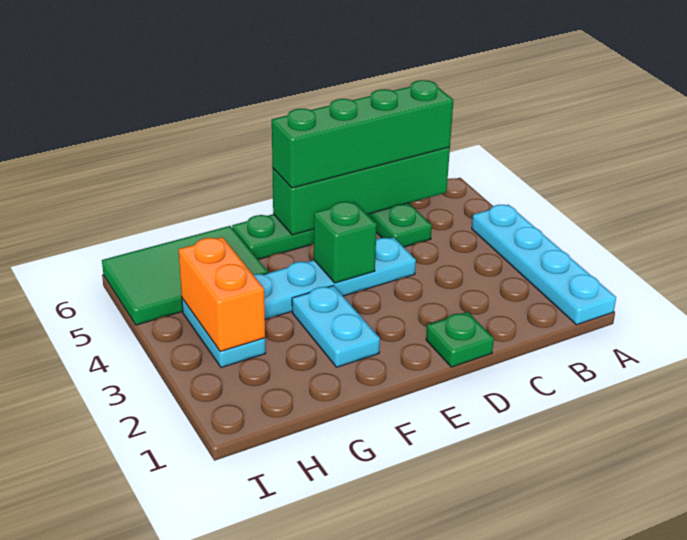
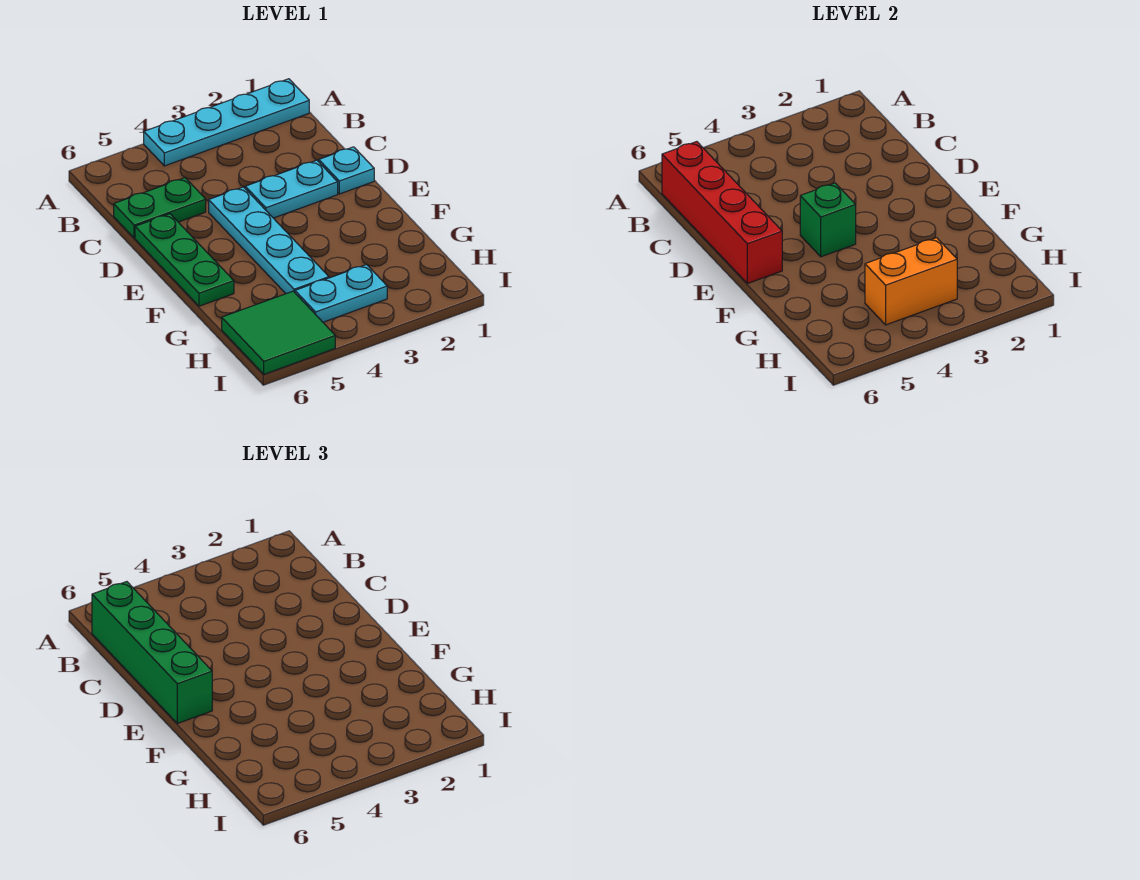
green brick B6:E6 level 2 -> red brick B6:E6 level 2
green plate D1 level 1 -> cyan plate D1 level 1
cyan plate F2:F3 level 1 -> cyan plate D2:D3 level 1
green tile G5:I6 level 1 -> green tile H5:I6 level 1

